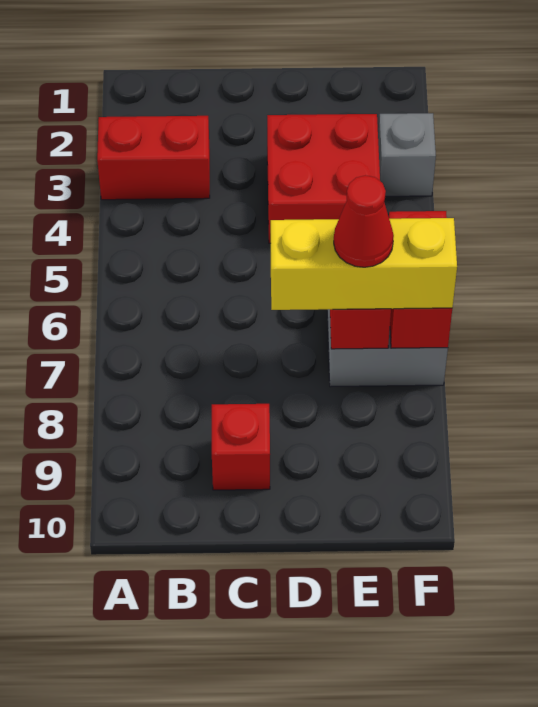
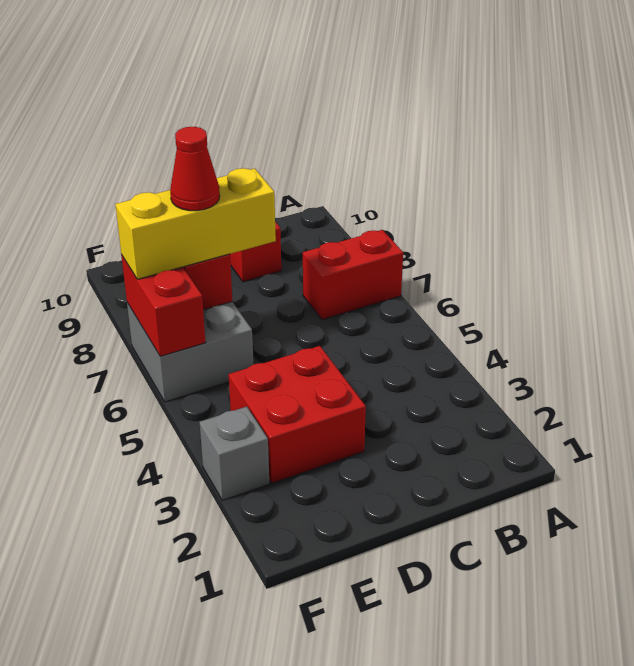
red brick A3:B3 level 1 -> red brick A7:B7 level 1

